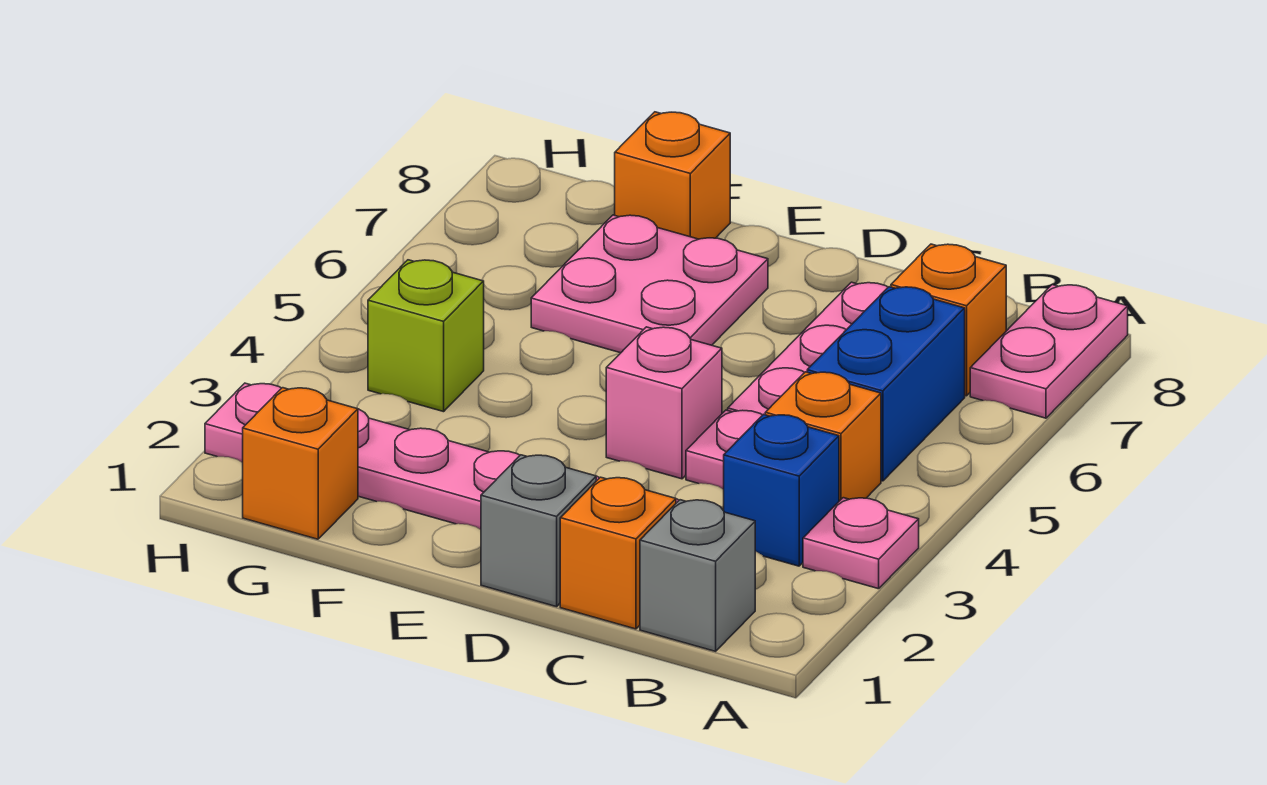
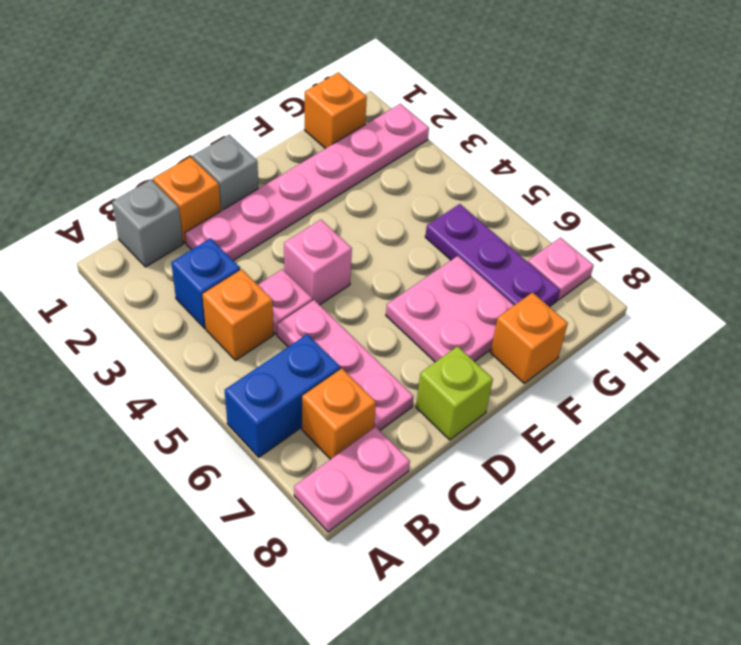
pink plate A3 level 1 -> pink plate H7 level 1
pink plate A7:A8 level 1 -> pink plate A8:B8 level 1
blue brick B5:B6 level 1 -> blue brick A6:B6 level 1
lime brick G4 level 1 -> lime brick D8 level 1
none -> purple plate G5:G7 level 1

